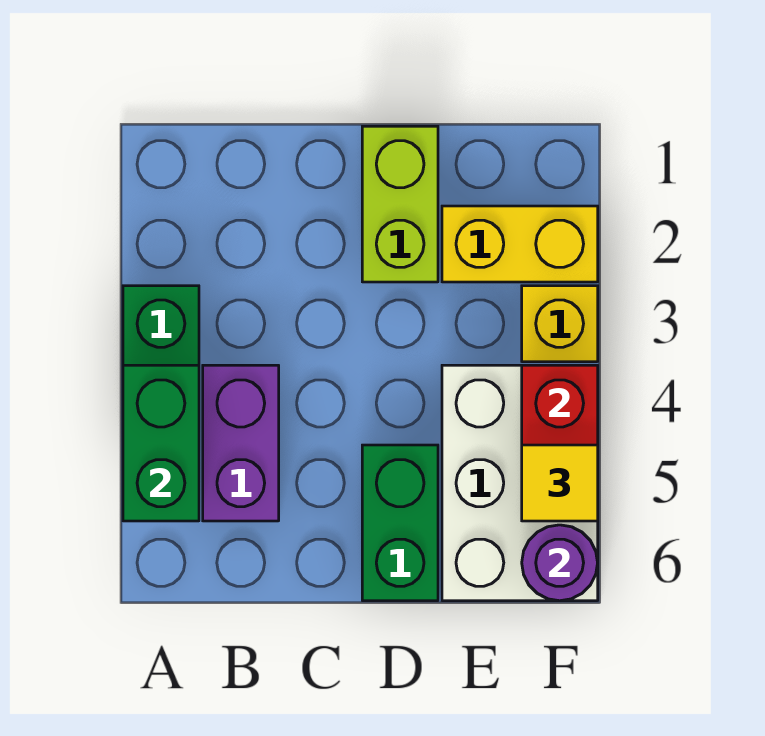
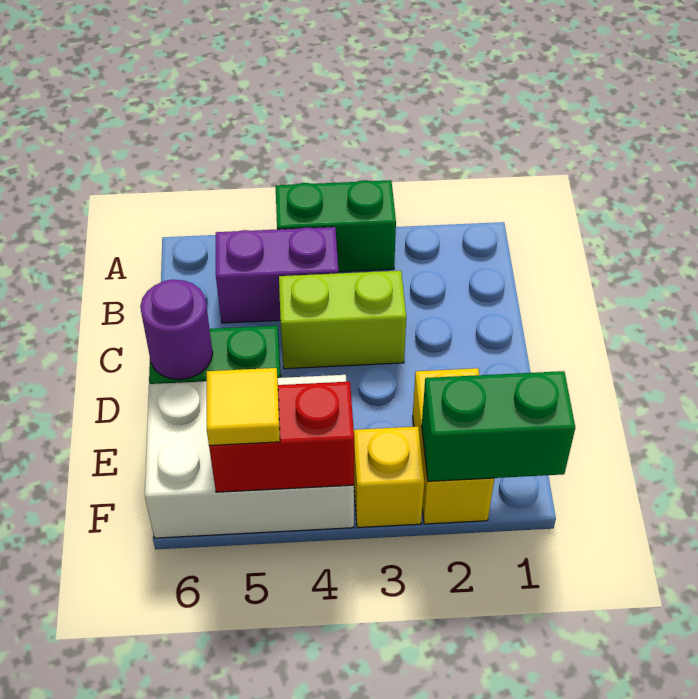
green brick A4:A5 level 2 -> green brick F1:F2 level 2
lime brick D1:D2 level 1 -> lime brick C3:C4 level 1
purple round brick F6 level 2 -> purple round brick D6 level 2

